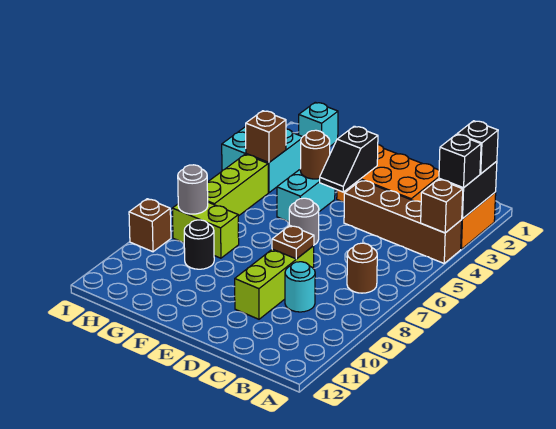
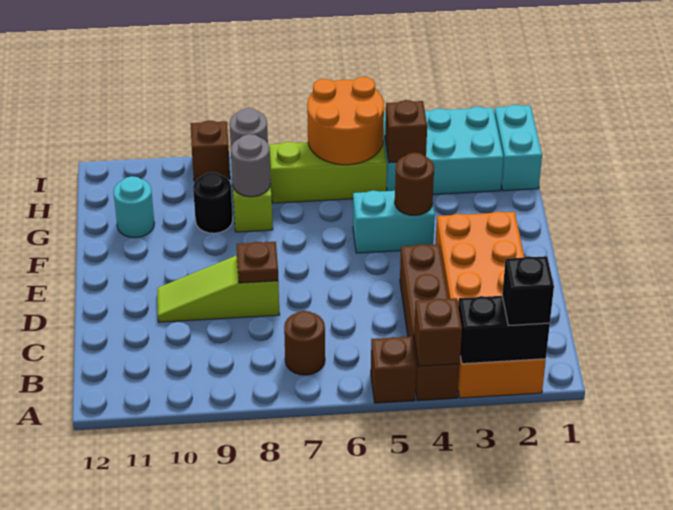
black brick A3 level 3 -> none
none -> brown brick A5 level 1
cyan round brick C9 level 1 -> cyan round brick G11 level 1
lime brick D8:D10 level 1 -> lime slope D8:D10 level 1 top 8
black slope E3:E4 level 2 top 3 -> none
grey round brick E6 level 1 -> grey round brick G8 level 2
cyan brick H1 level 1 -> cyan brick H1:I1 level 1
cyan brick H3:I4 level 1 -> cyan brick H2:I4 level 1
none -> orange round brick H5:I6 level 2

